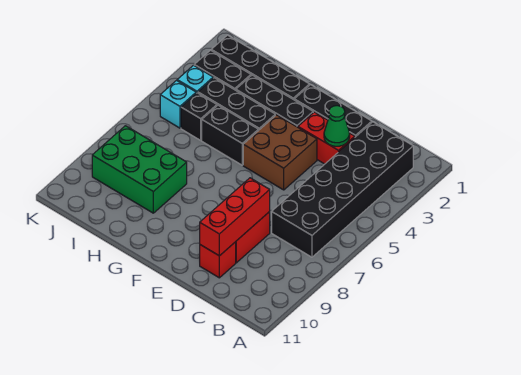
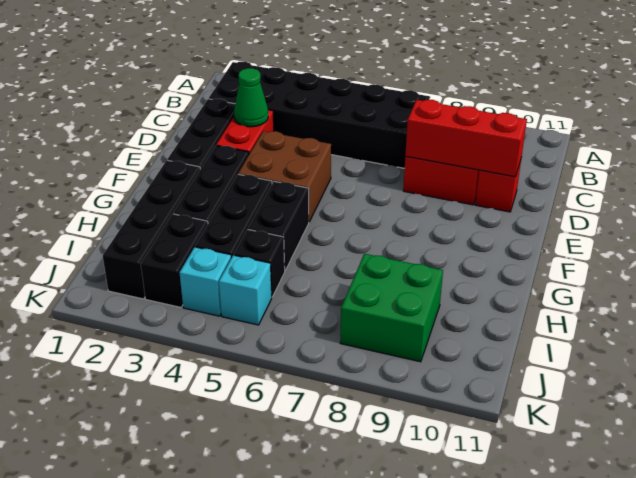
green brick H8:J9 level 1 -> green brick I8:J9 level 1

